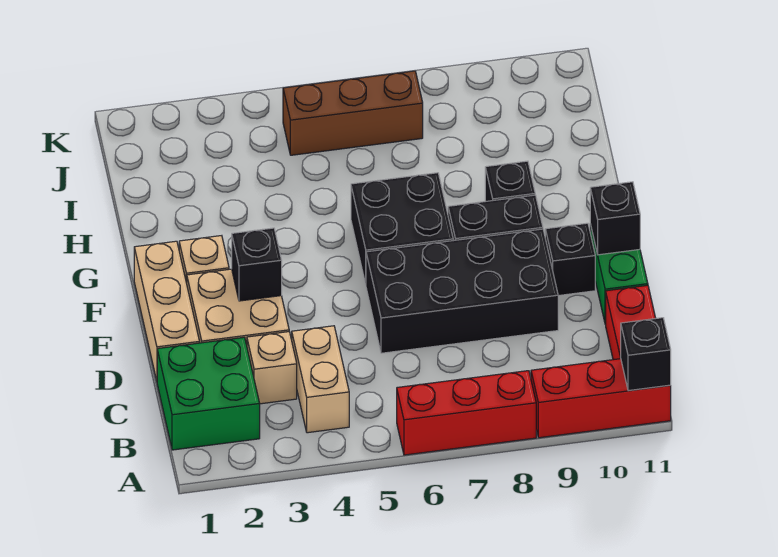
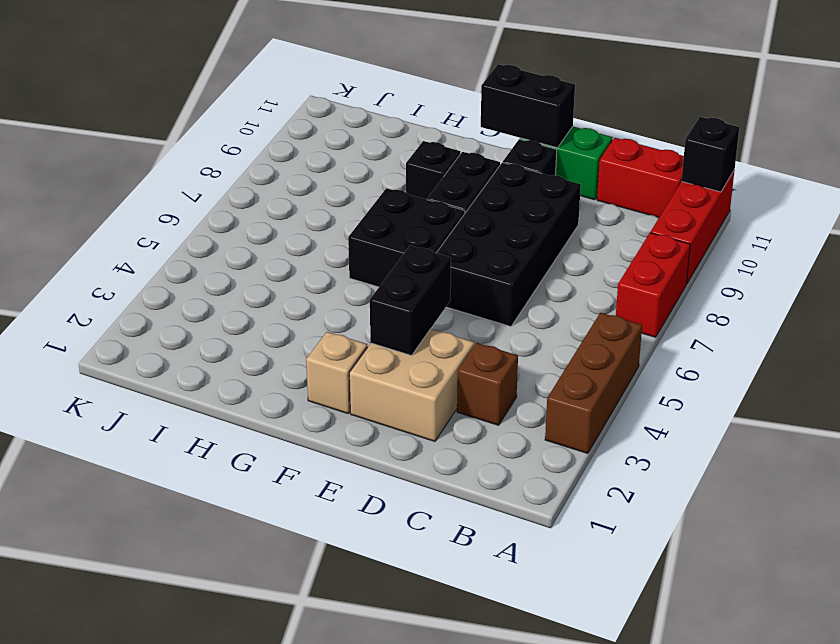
red brick A6:A8 level 1 -> red brick A7:A8 level 1
green brick B1:C2 level 1 -> none
tan brick B4:C4 level 1 -> none
tan brick C3 level 1 -> brown brick C3 level 1
tan brick D1:F1 level 1 -> none
black brick E3 level 2 -> black brick E3:E4 level 2
black brick E11 level 2 -> black brick E11:F11 level 2
brown brick J5:J7 level 1 -> brown brick A3:A5 level 1

